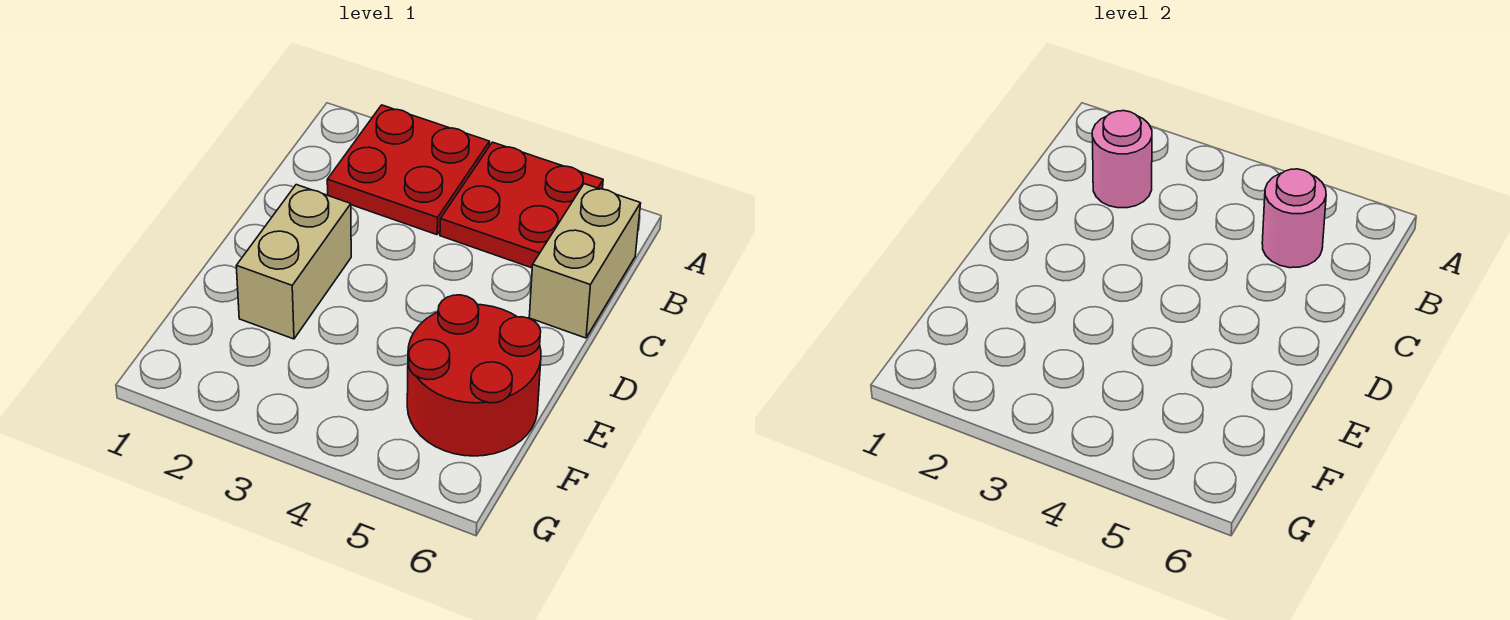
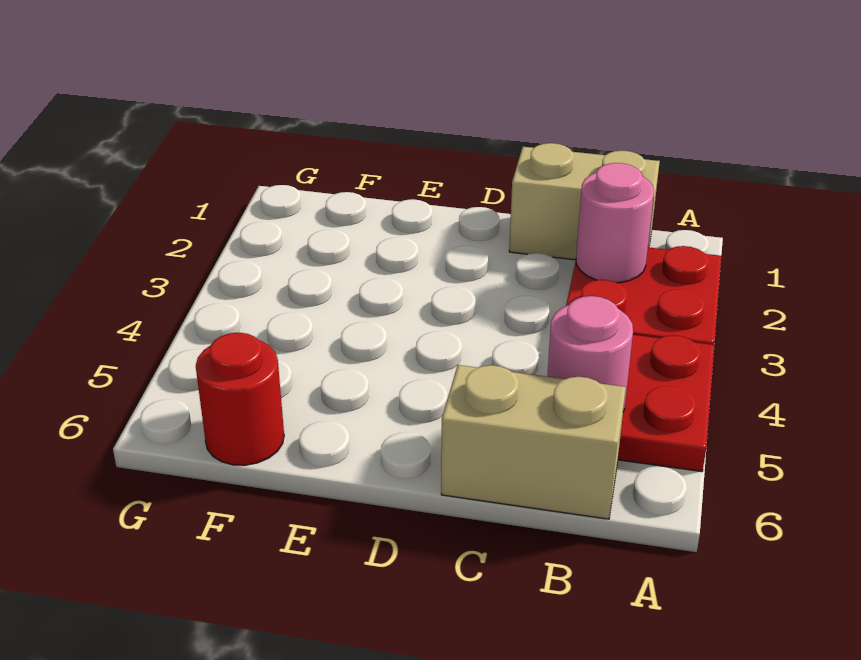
tan brick D2:E2 level 1 -> tan brick B1:C1 level 1
red round brick E5:F6 level 1 -> red round brick F6 level 1

